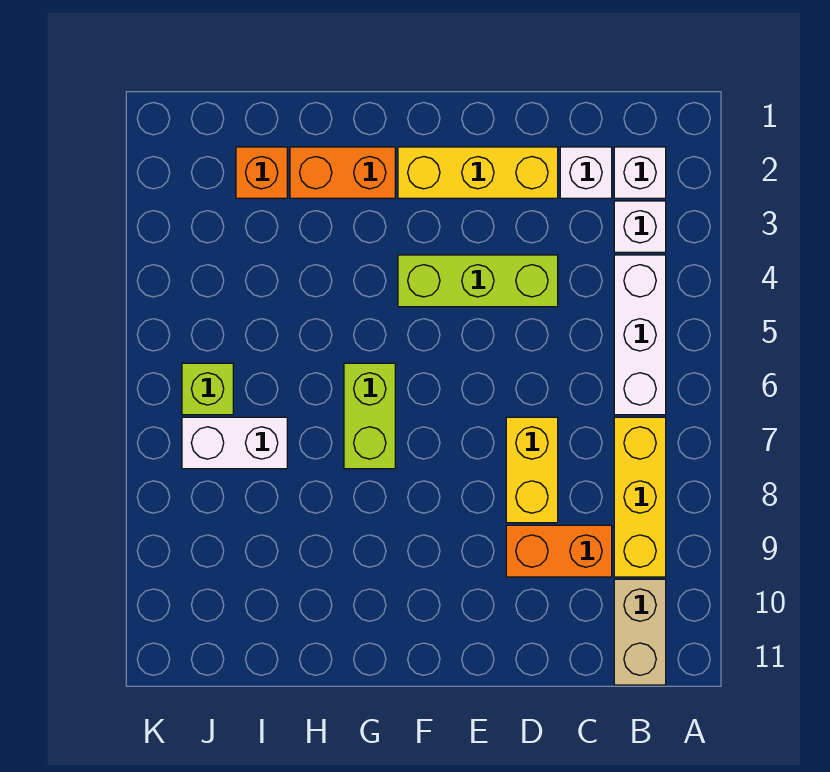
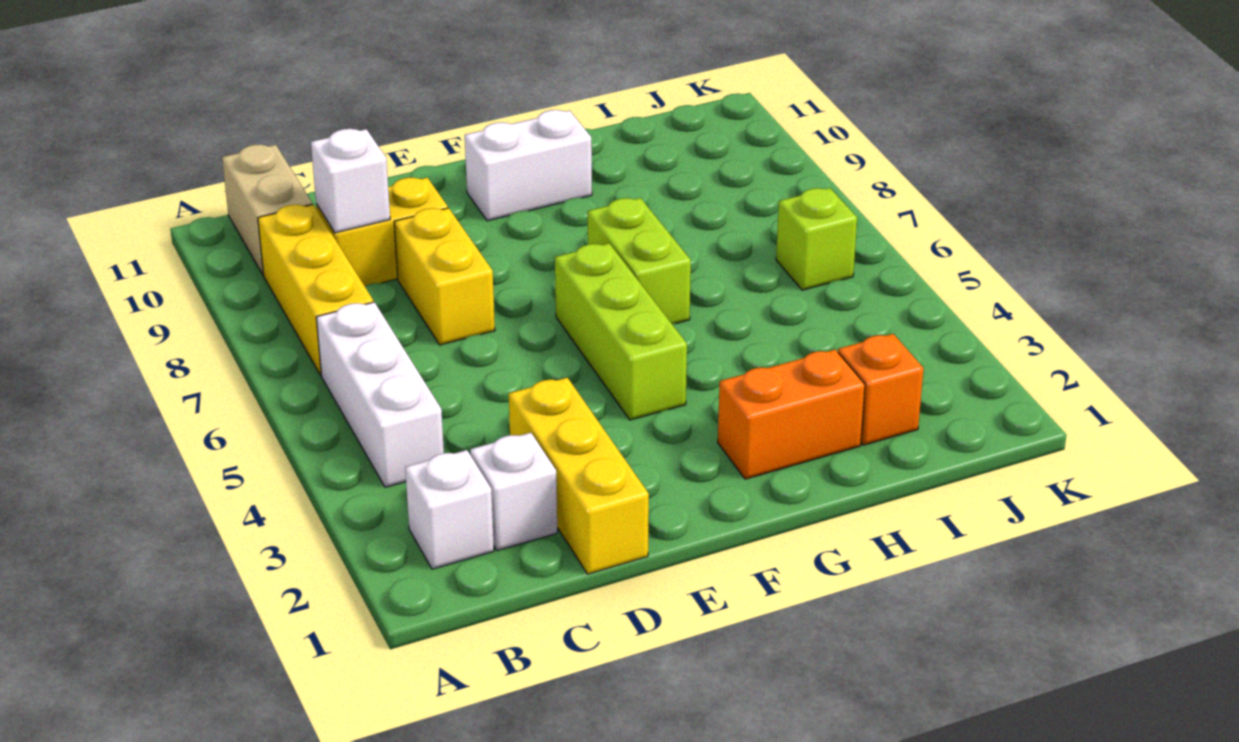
white brick B3 level 1 -> white brick C9 level 2
orange brick C9:D9 level 1 -> yellow brick C9:D9 level 1
yellow brick D2:F2 level 1 -> yellow brick D1:D3 level 1
lime brick D4:F4 level 1 -> lime brick F4:F6 level 1
white brick I7:J7 level 1 -> white brick F10:G10 level 1

